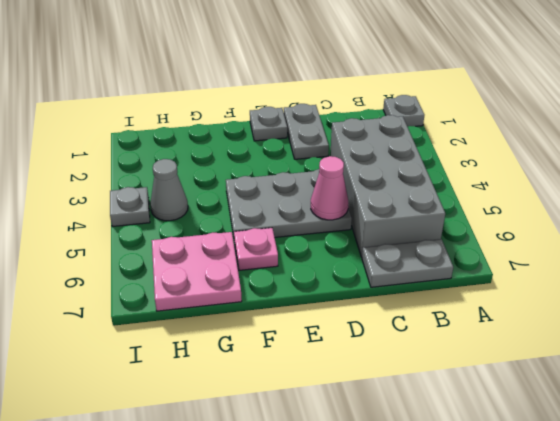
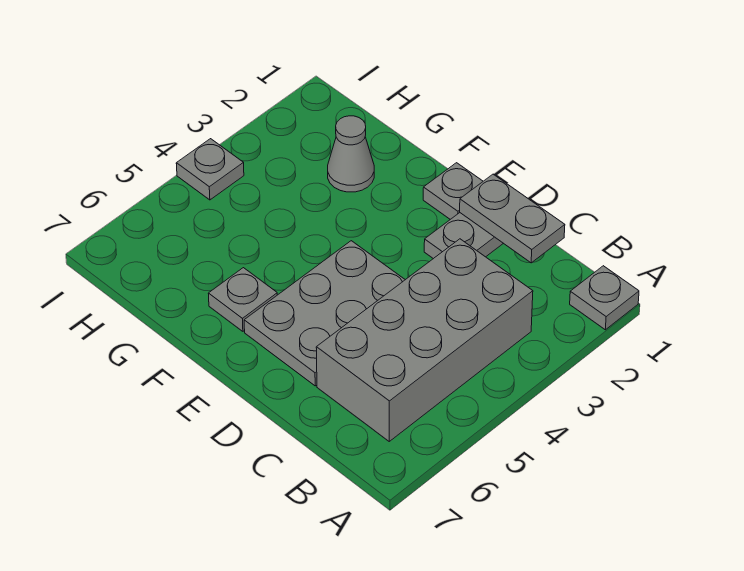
grey plate B7:C7 level 1 -> grey plate C1:D1 level 2
grey plate D4:F5 level 1 -> grey plate D4:E6 level 1
pink cone D5 level 2 -> none
pink plate F6 level 1 -> grey plate F6 level 1
pink plate G6:H7 level 1 -> none
grey cone H4 level 1 -> grey cone G2 level 1

